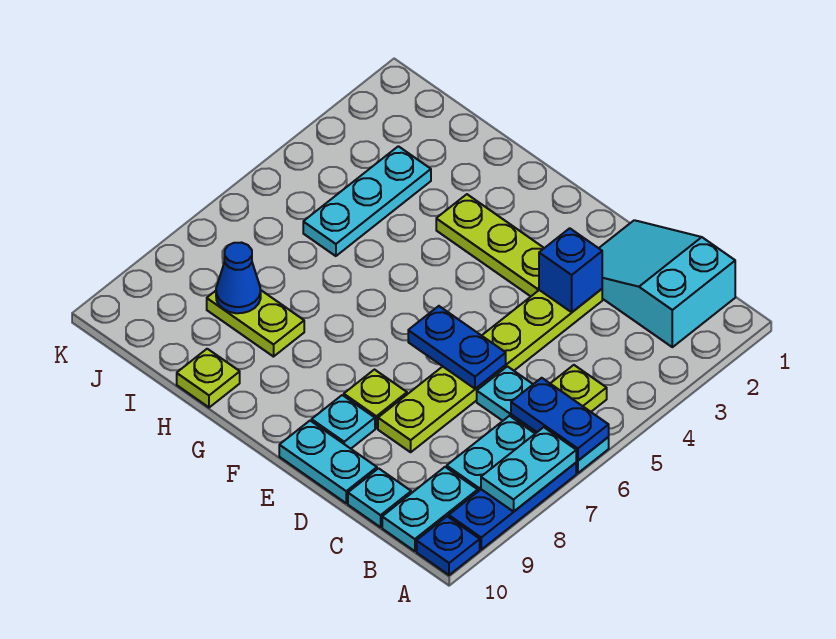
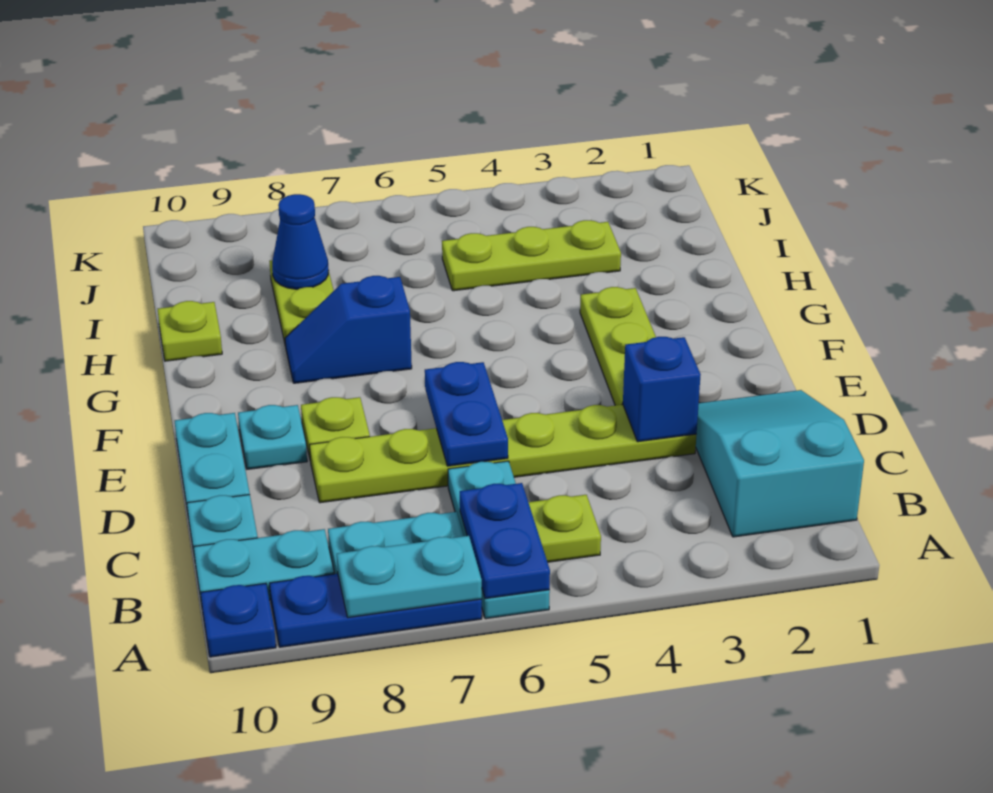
none -> blue slope G7:G8 level 1 top 7
cyan plate I3:I5 level 1 -> lime plate I3:I5 level 1

